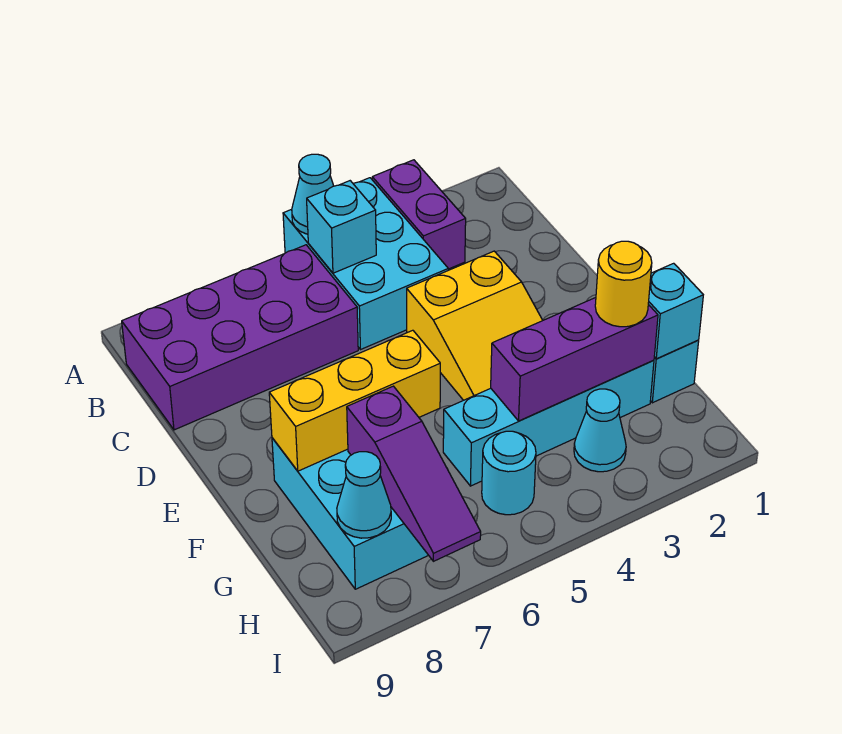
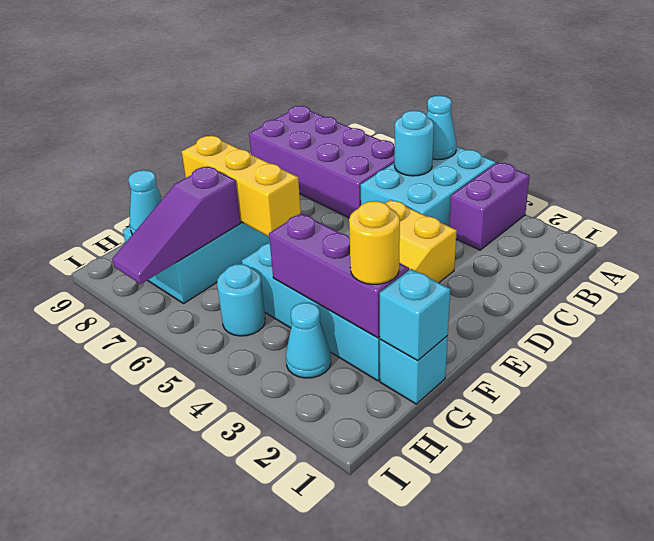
cyan brick B5 level 2 -> cyan round brick B5 level 2

